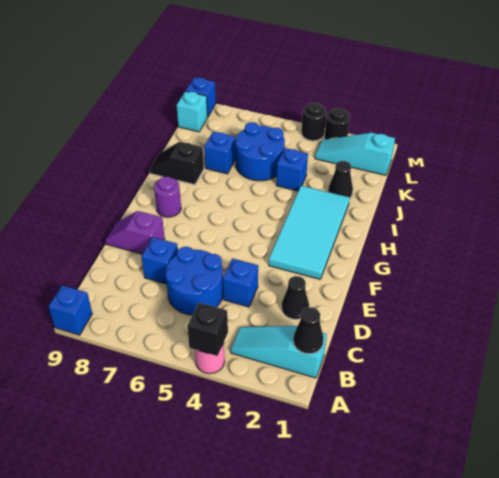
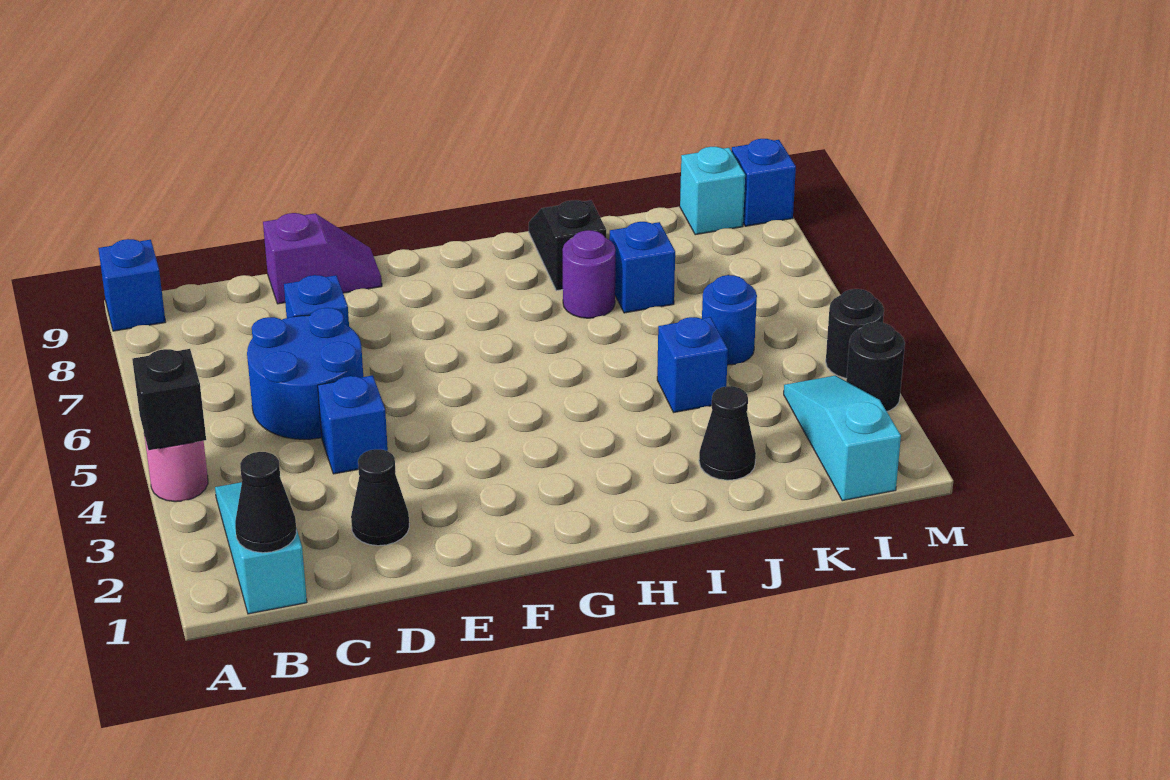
purple slope E8:E9 level 1 top 8 -> purple slope D9:E9 level 1 top D
cyan tile F2:I3 level 1 -> none
purple round brick G8 level 1 -> purple round brick I7 level 1
blue round brick J5:K6 level 1 -> blue round brick K5 level 1

